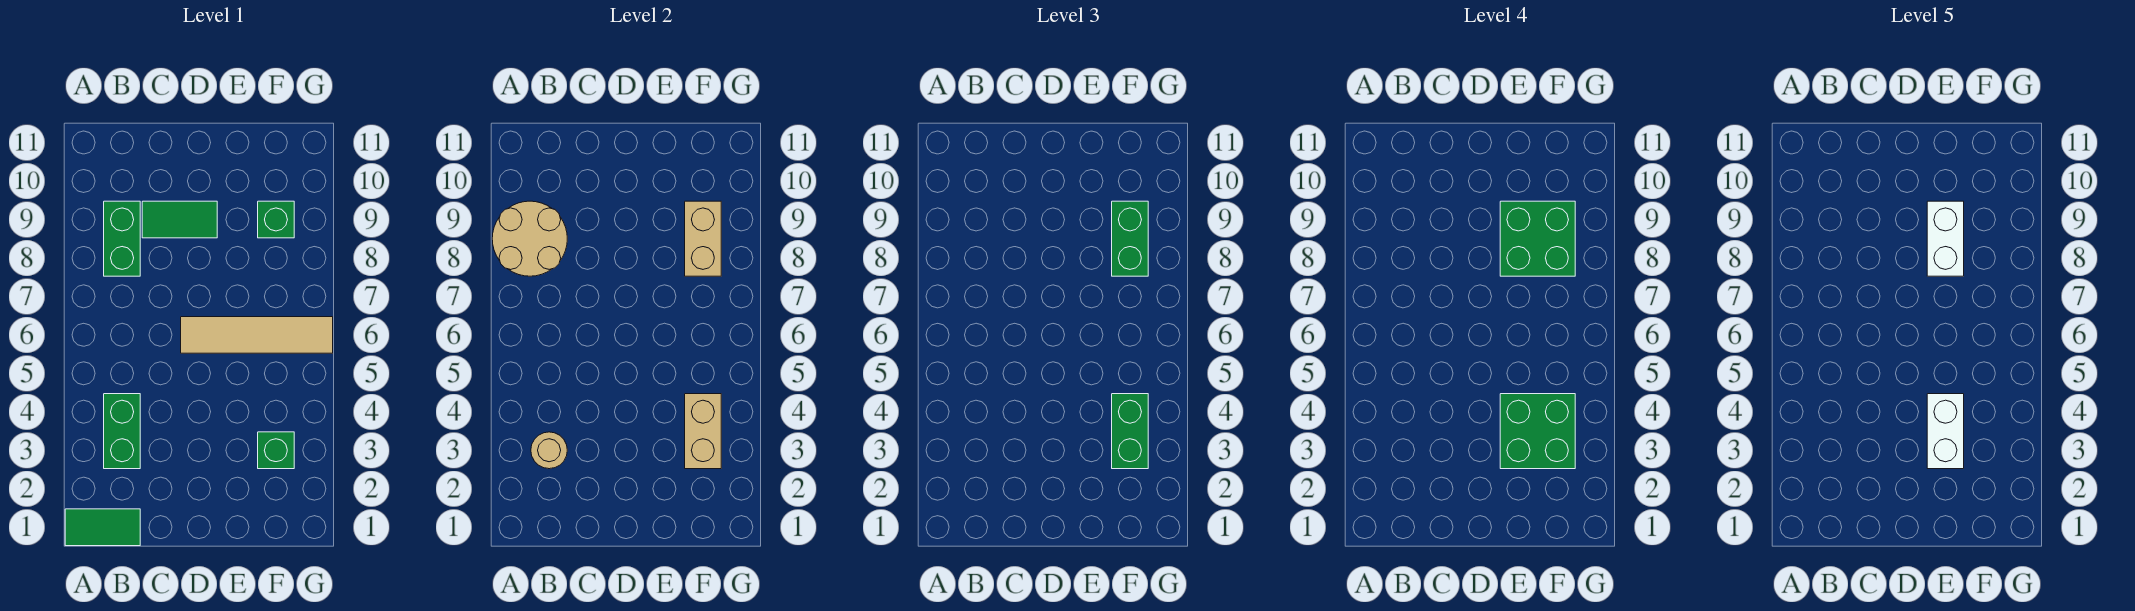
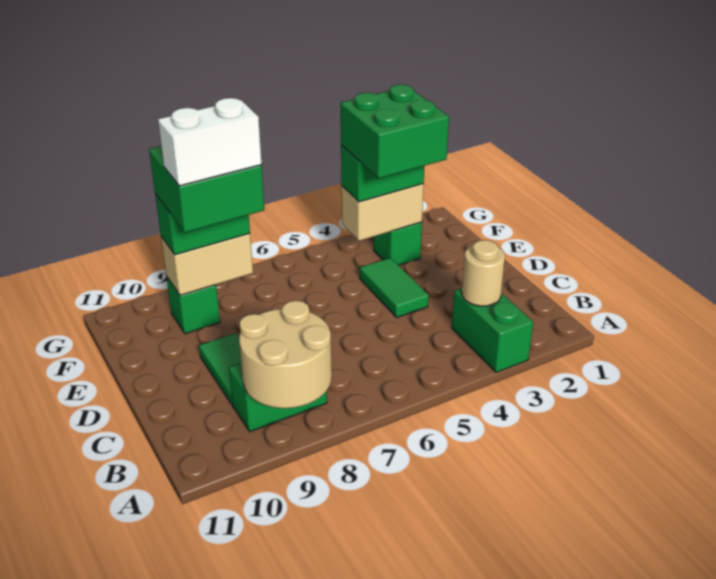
green tile A1:B1 level 1 -> green tile D4:E4 level 1
green brick B3:B4 level 1 -> green brick A3:B3 level 1
tan tile D6:G6 level 1 -> none
white brick E3:E4 level 5 -> none

